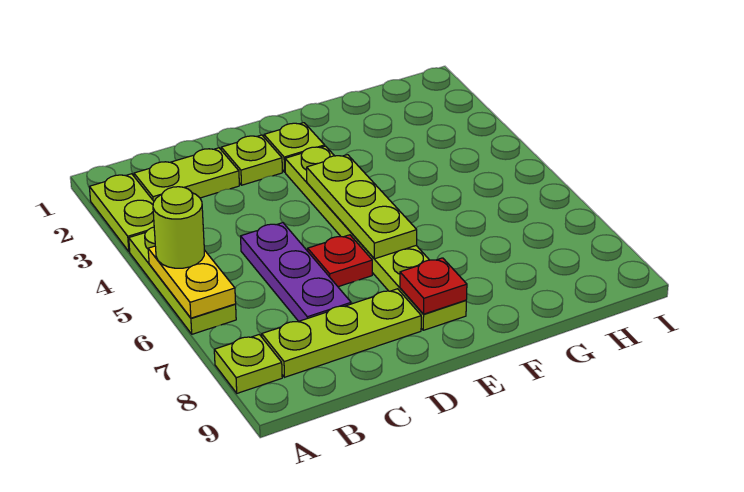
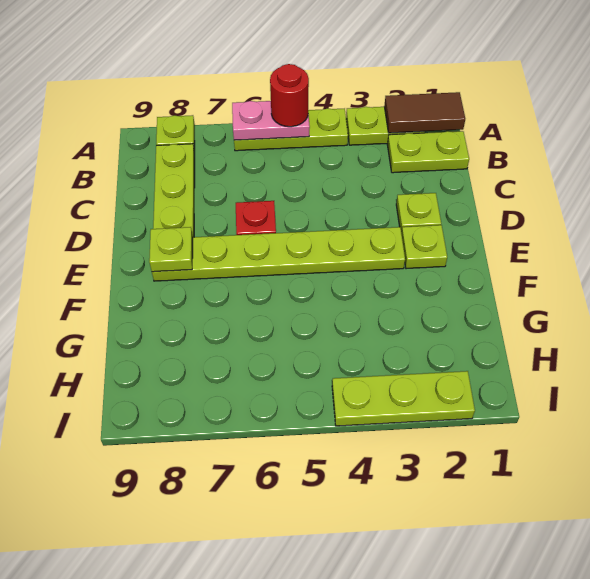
none -> brown tile A1:A2 level 2
yellow plate A5:A6 level 2 -> pink plate A5:A6 level 2
lime round brick A5 level 3 -> red round brick A5 level 3
lime plate B2:C2 level 1 -> lime plate B1:B2 level 1
purple plate C5:C7 level 1 -> none
lime plate E4:E6 level 2 -> lime plate I2:I4 level 1
red plate E8 level 2 -> lime plate E8 level 2

